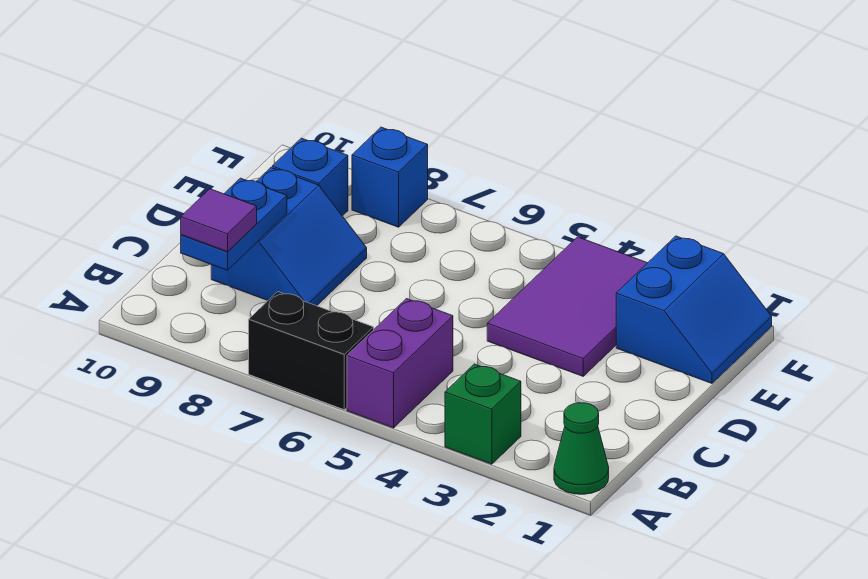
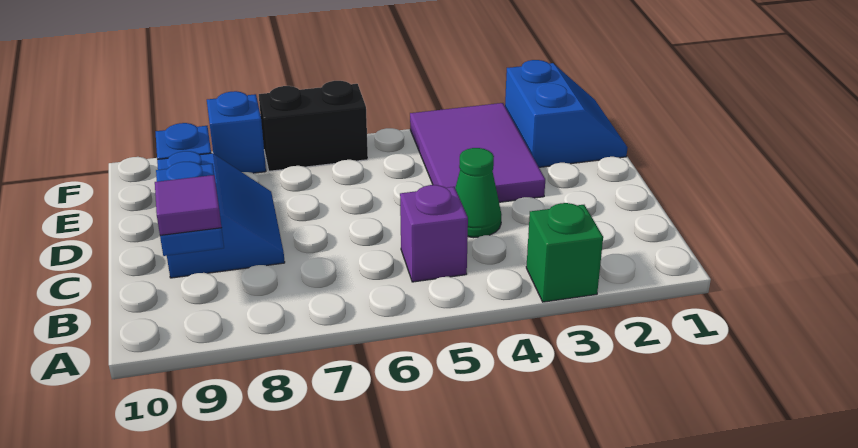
green cone A1 level 1 -> green cone C4 level 1
purple brick A5:B5 level 1 -> purple brick B5 level 1
black brick A6:A7 level 1 -> black brick F6:F7 level 1

